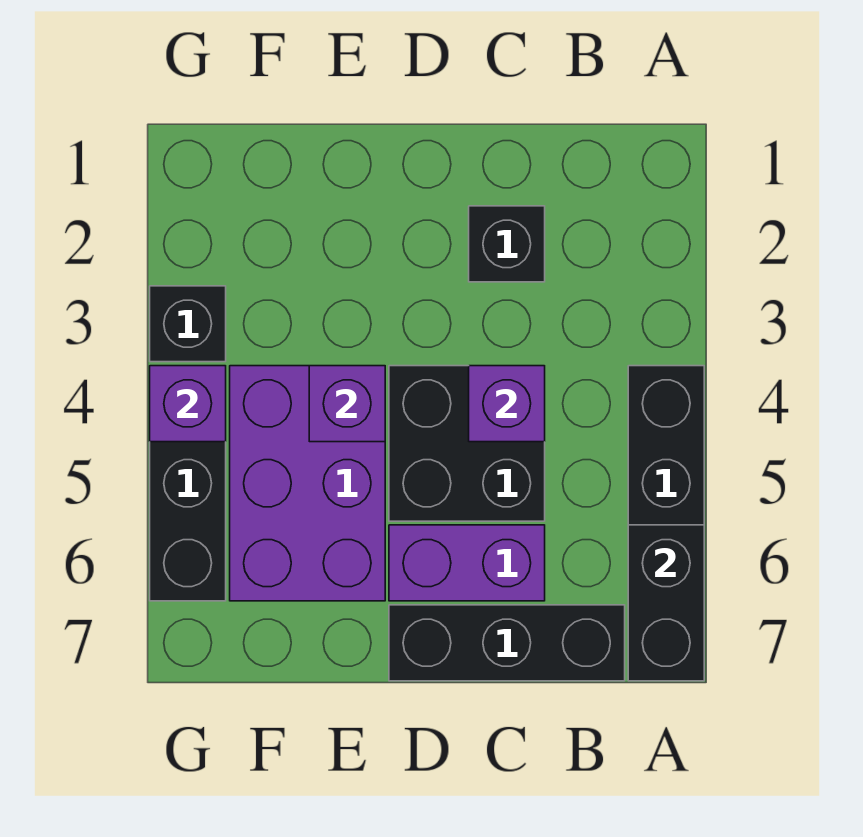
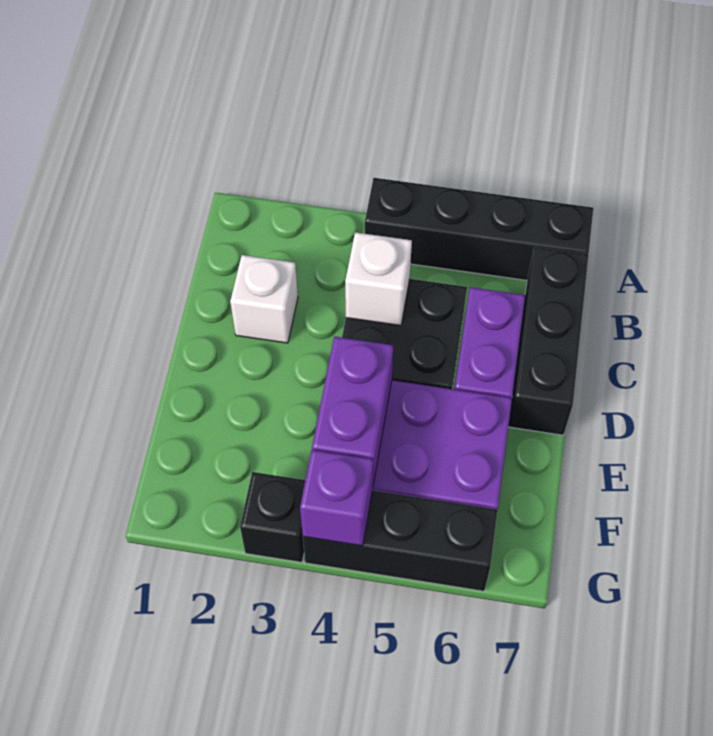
black brick A6:A7 level 2 -> none
black brick C2 level 1 -> white brick C2 level 1
purple brick C4 level 2 -> white brick C4 level 2
purple brick E4 level 2 -> purple brick E4:F4 level 2

